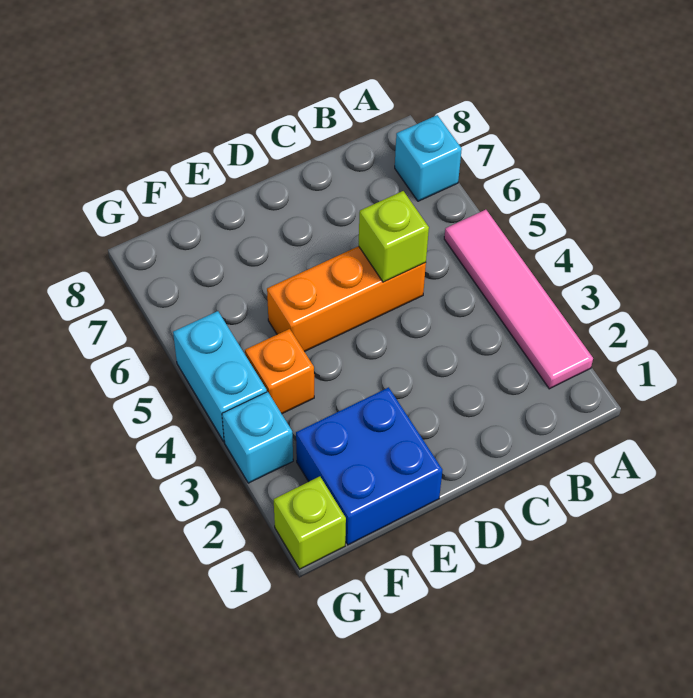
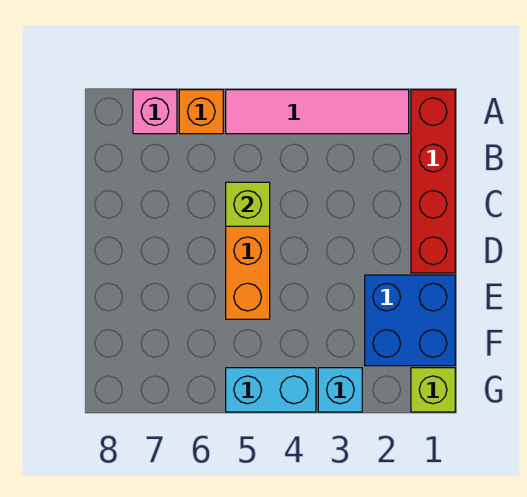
none -> red brick A1:D1 level 1
cyan brick A7 level 1 -> pink brick A7 level 1
orange brick F4 level 1 -> orange brick A6 level 1

